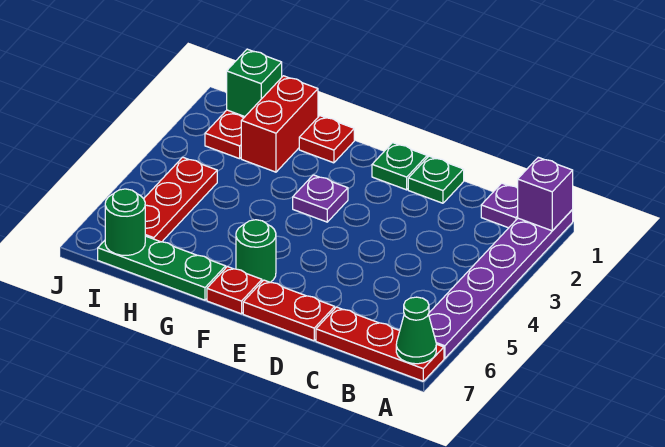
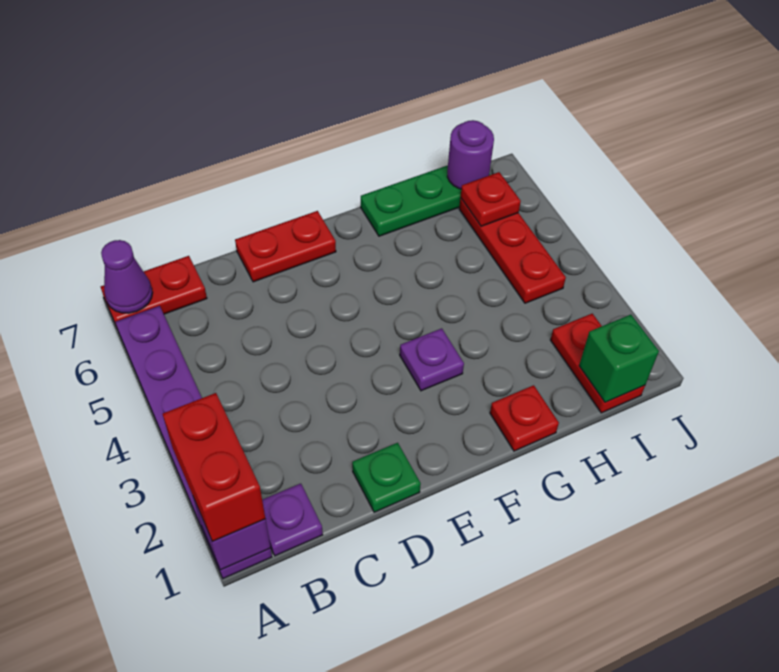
red plate A7:C7 level 1 -> red plate A7:B7 level 1
green cone A7 level 2 -> purple cone A7 level 2
green plate E1 level 1 -> none
green round brick F6 level 1 -> none
red plate F7 level 1 -> red plate I6 level 2
red brick H1:H2 level 1 -> red brick A1:A2 level 3
green round brick I7 level 2 -> purple round brick I7 level 2

